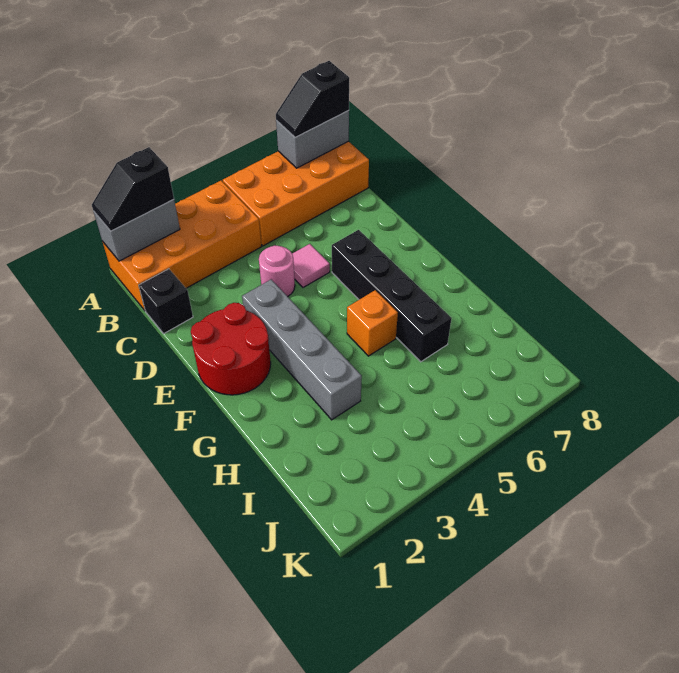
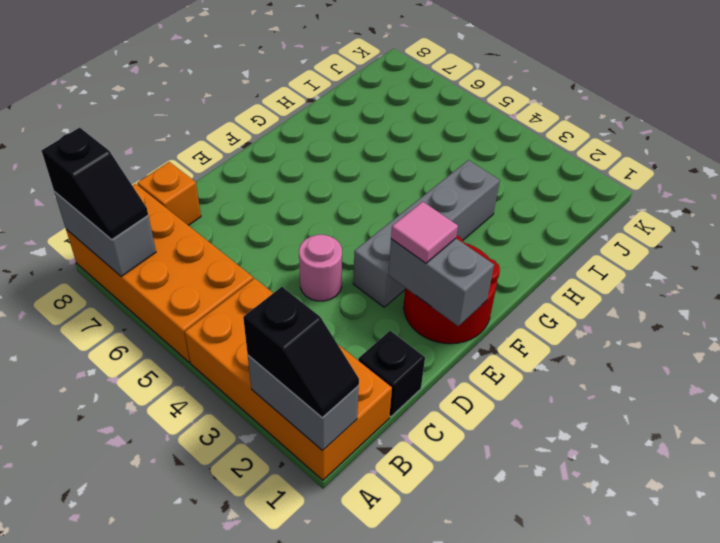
pink tile D5 level 1 -> pink tile E2 level 3
none -> grey brick E1:E2 level 2
black brick E6:H6 level 1 -> none
orange brick G5 level 1 -> orange brick C8 level 1

